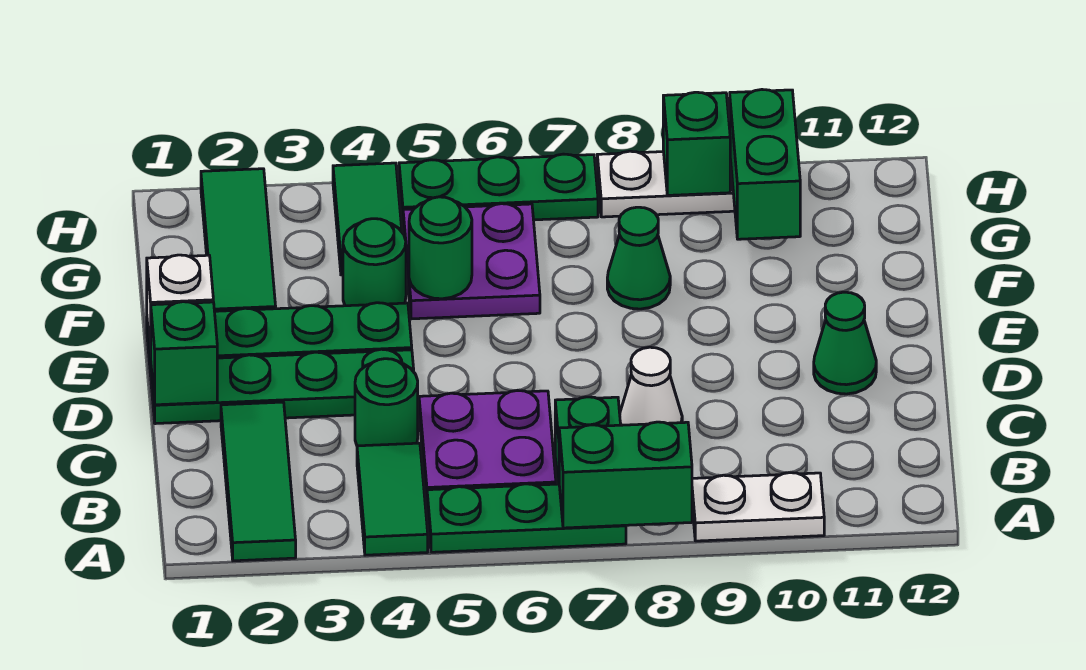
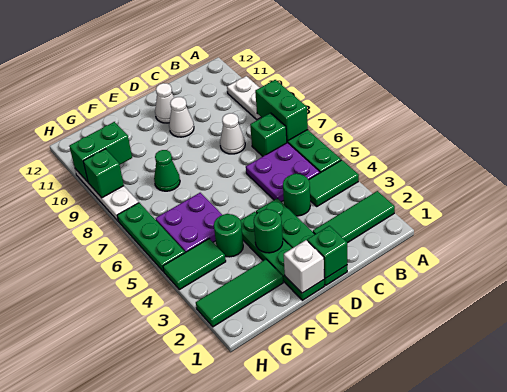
none -> white cone D10 level 1
green cone D11 level 1 -> white cone D11 level 1
green round brick F5 level 2 -> green round brick E3 level 2

